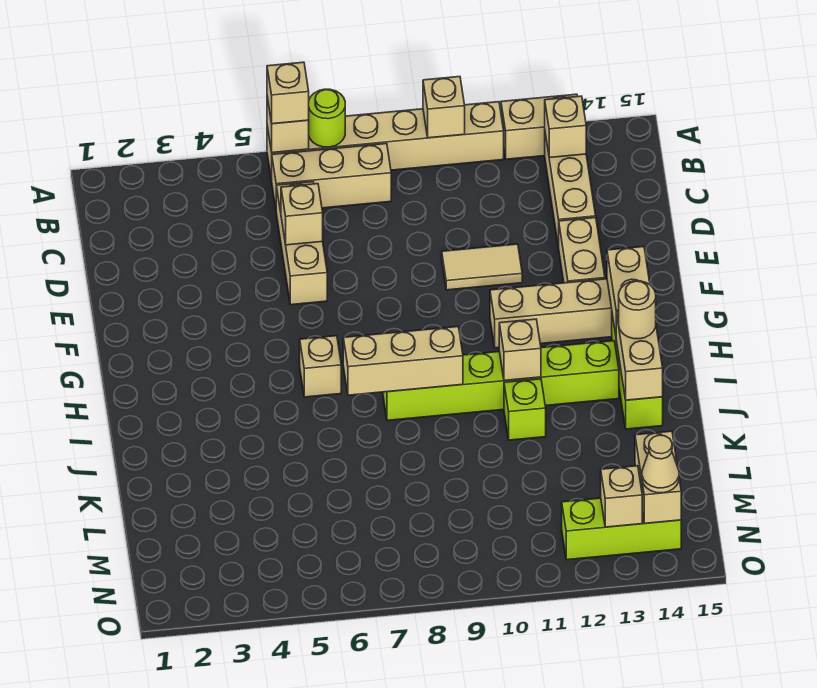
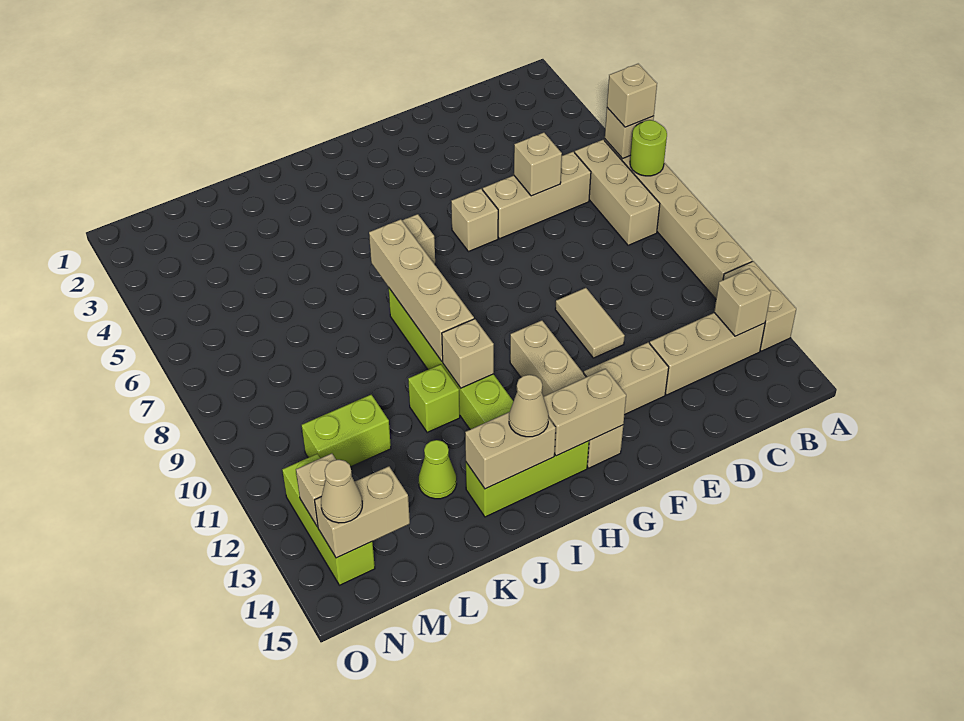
tan brick A10 level 2 -> tan brick F6 level 1
tan brick I7:I9 level 2 -> tan brick I7:I10 level 2
tan round brick I14 level 3 -> tan cone I14 level 3
none -> lime cone K13 level 1
none -> lime brick L11:M11 level 1

